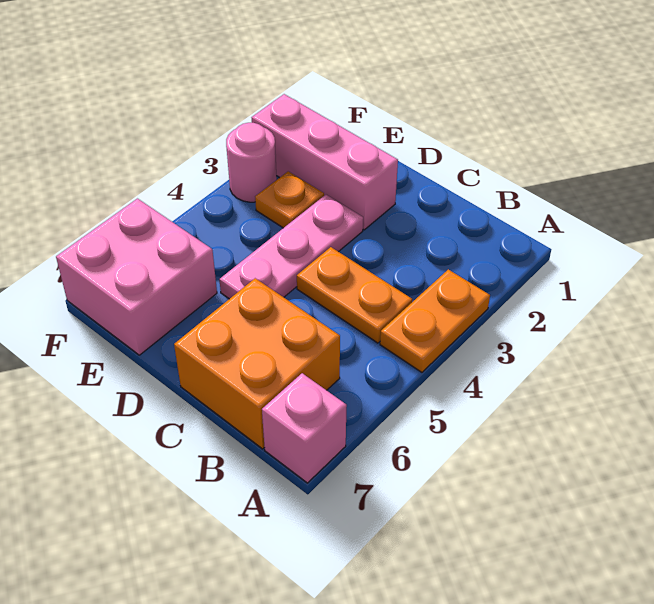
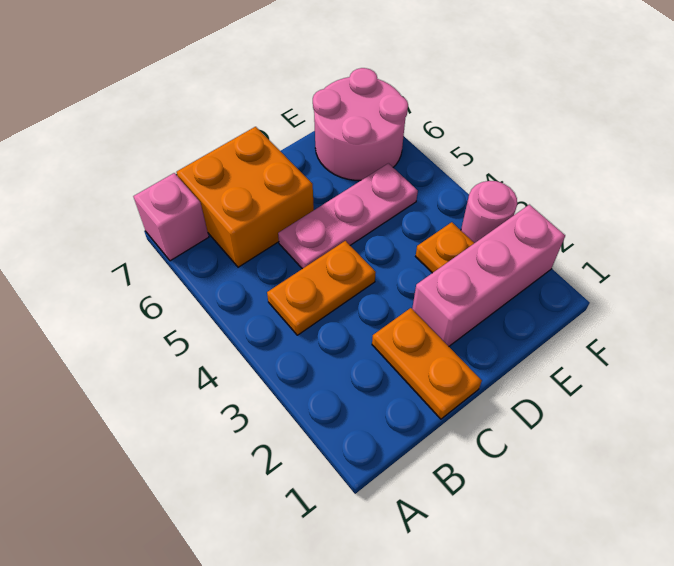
orange plate A3:A4 level 1 -> orange plate C1:C2 level 1
pink plate D3:D5 level 1 -> pink plate C5:E5 level 1
pink brick E6:F7 level 1 -> pink round brick E6:F7 level 1

